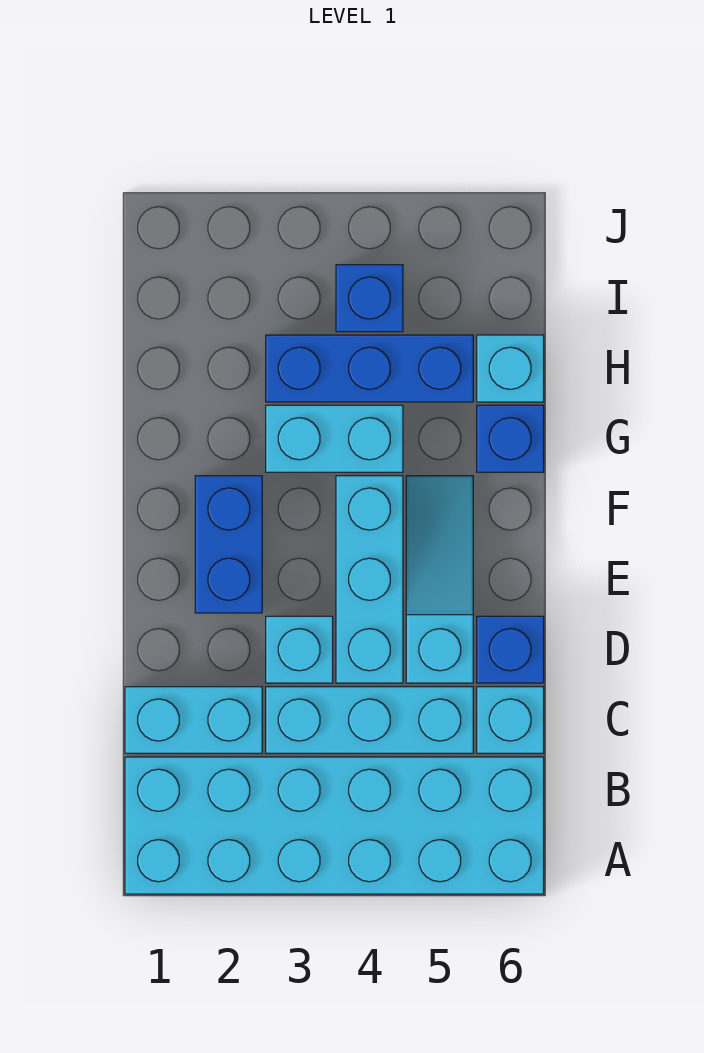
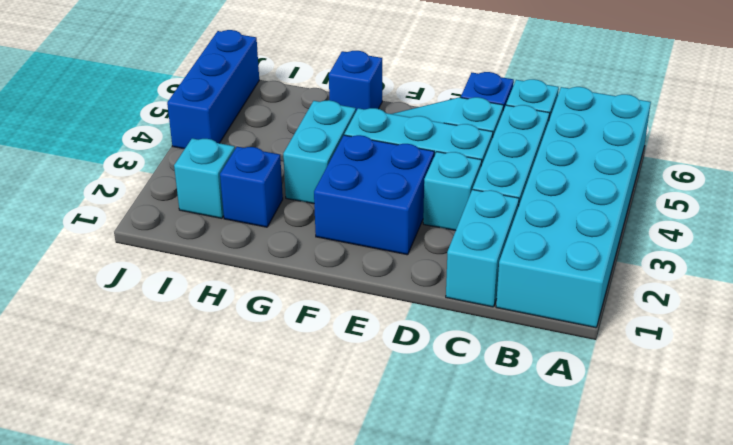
blue brick E2:F2 level 1 -> blue brick E2:F3 level 1
blue brick H3:H5 level 1 -> blue brick J4:J6 level 1
cyan brick H6 level 1 -> cyan brick I2 level 1
blue brick I4 level 1 -> blue brick H2 level 1

